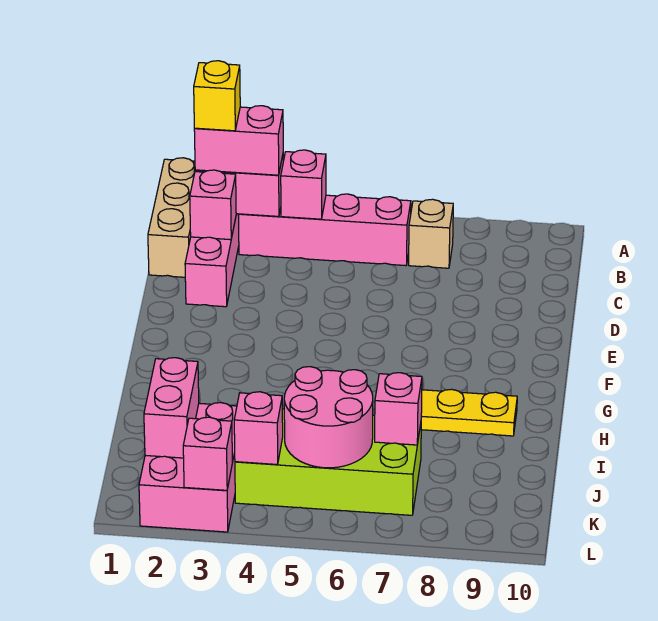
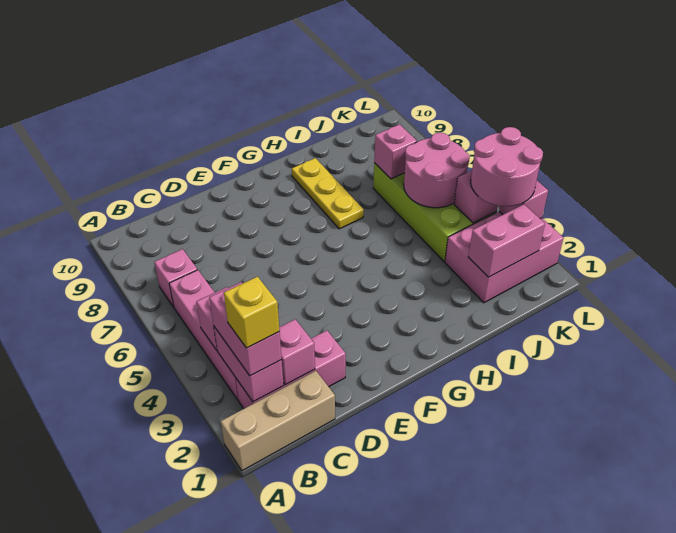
tan brick B7 level 1 -> pink brick B7 level 1
none -> pink round brick K3:L4 level 3

